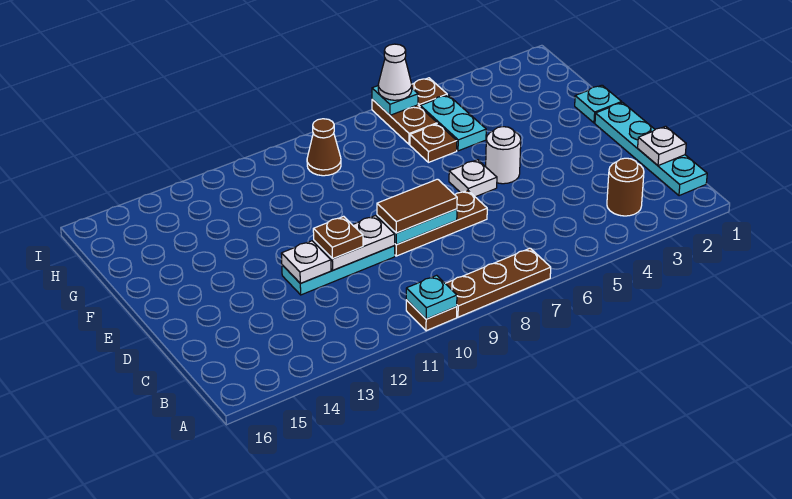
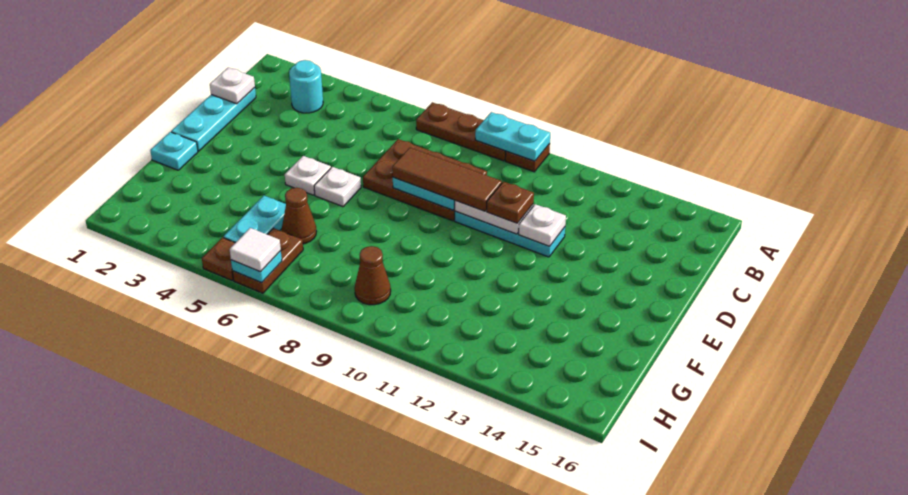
cyan plate A10 level 2 -> cyan plate A9:A10 level 2
cyan plate B1:E1 level 1 -> cyan plate C1:E1 level 1
brown round brick B3 level 1 -> cyan round brick B3 level 1
brown plate D7:D9 level 1 -> brown plate C7:D9 level 1
brown tile D8:D9 level 3 -> brown tile D8:D10 level 3
white round brick E5 level 1 -> white plate E5 level 1
brown plate G6 level 1 -> brown cone G6 level 1
white cone I6 level 3 -> white tile I6 level 3

